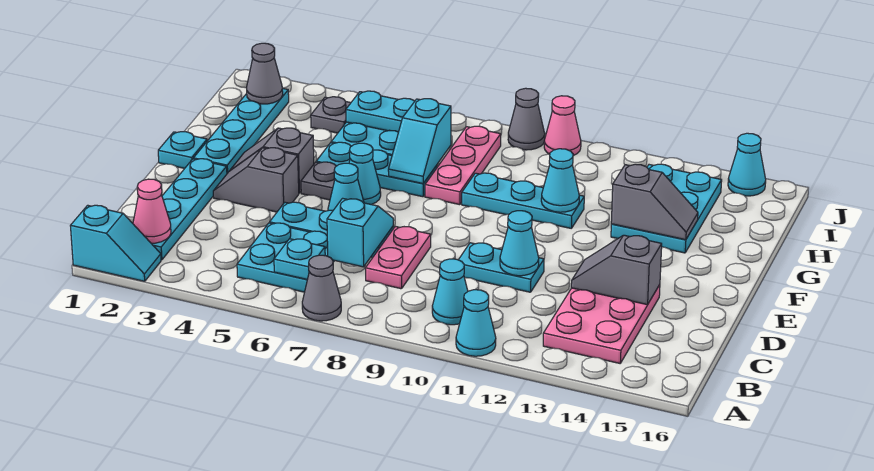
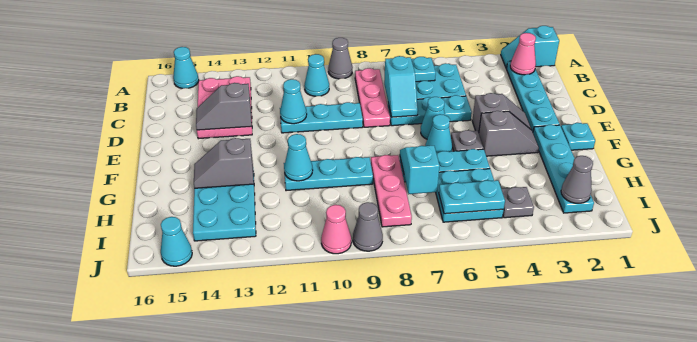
grey cone A7 level 1 -> grey cone A9 level 1
cyan cone A11 level 1 -> cyan cone A15 level 1
pink plate C8:D8 level 1 -> pink plate B8:D8 level 1
cyan plate D10:D11 level 1 -> cyan plate D9:D11 level 1
grey slope D13:D14 level 2 top 14 -> grey slope D13:D14 level 2 top 13

